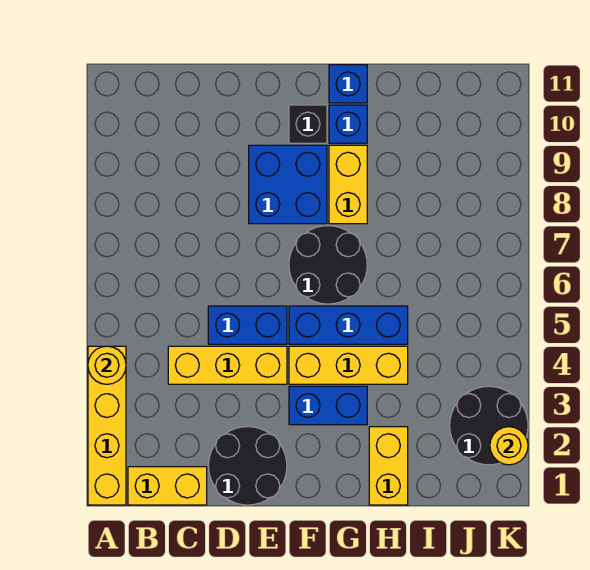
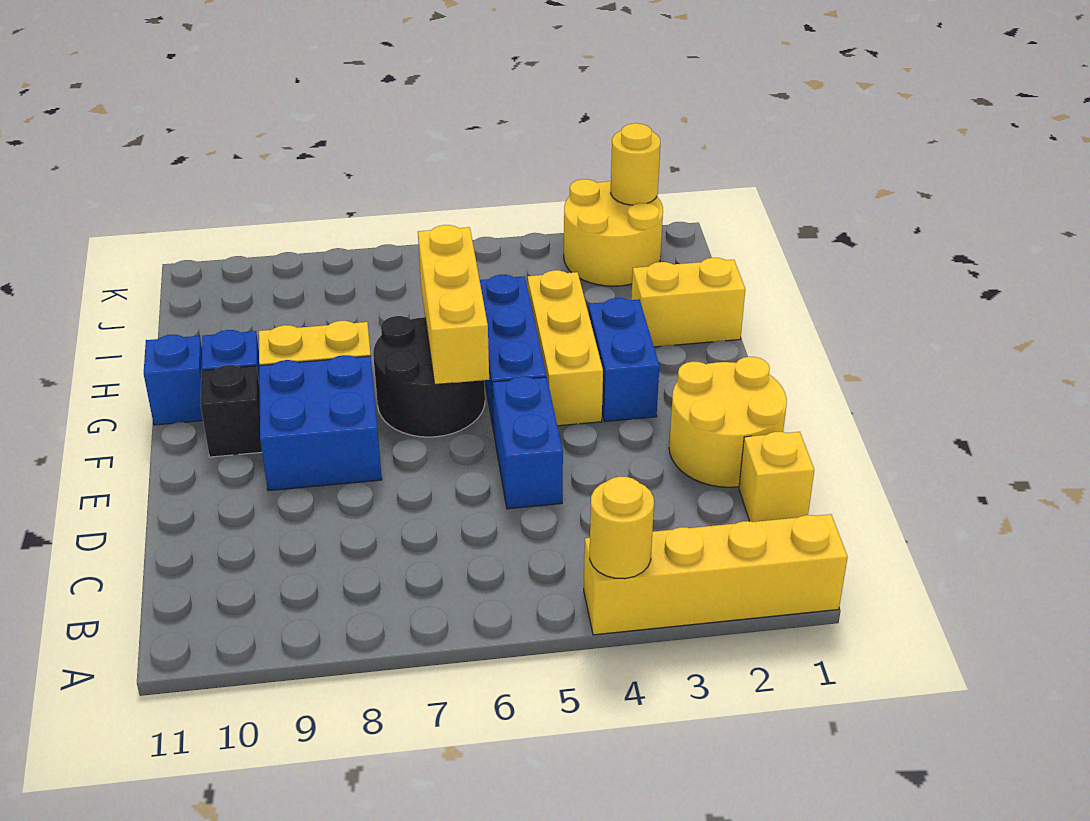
yellow brick B1:C1 level 1 -> yellow brick C1 level 1
yellow brick C4:E4 level 1 -> yellow brick F6:H6 level 2
black round brick D1:E2 level 1 -> yellow round brick D1:E2 level 1
black round brick J2:K3 level 1 -> yellow round brick J2:K3 level 1

